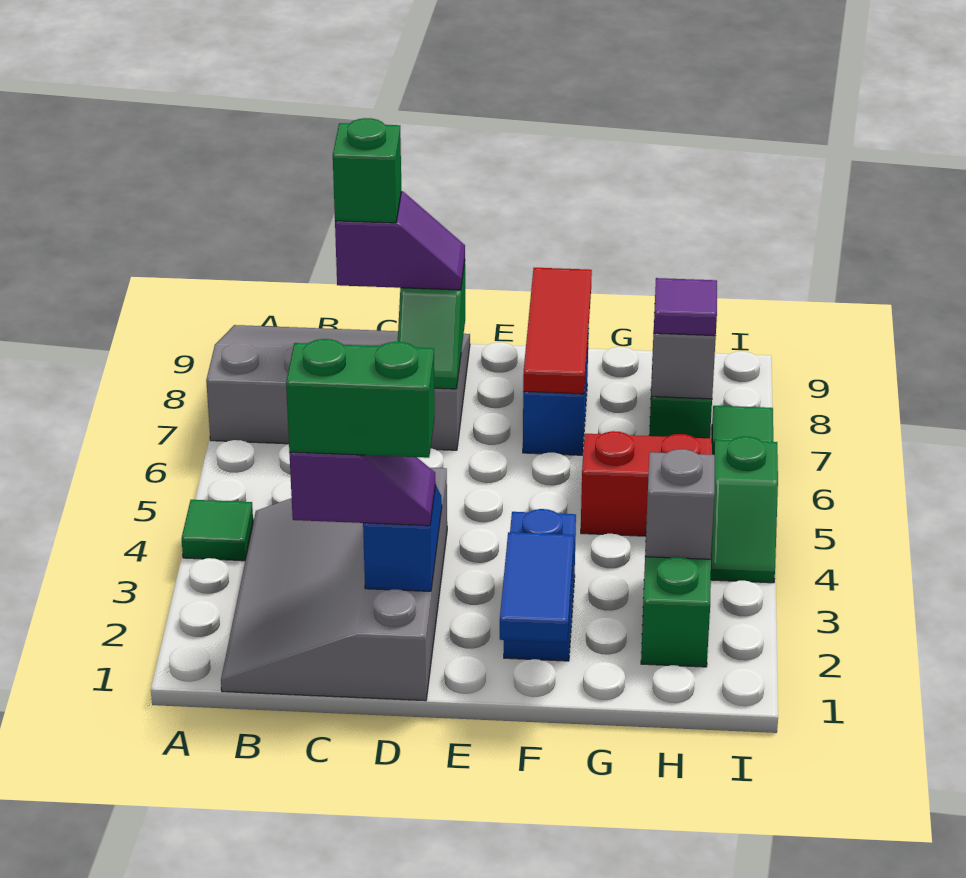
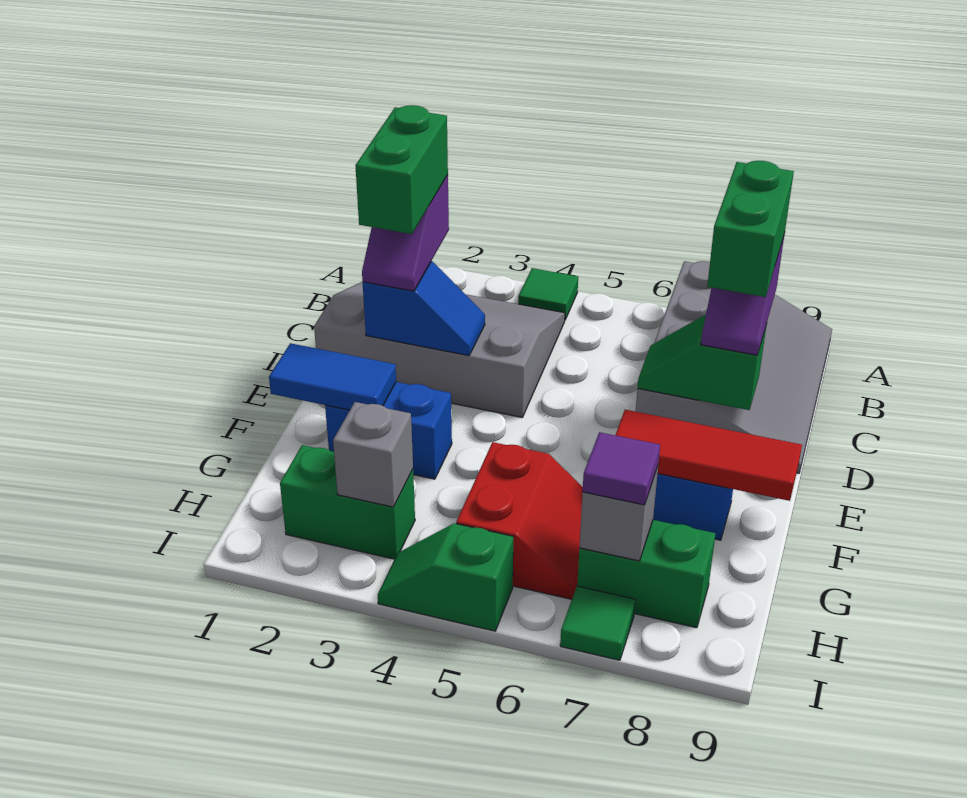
green brick C8 level 4 -> green brick C8:D8 level 4

